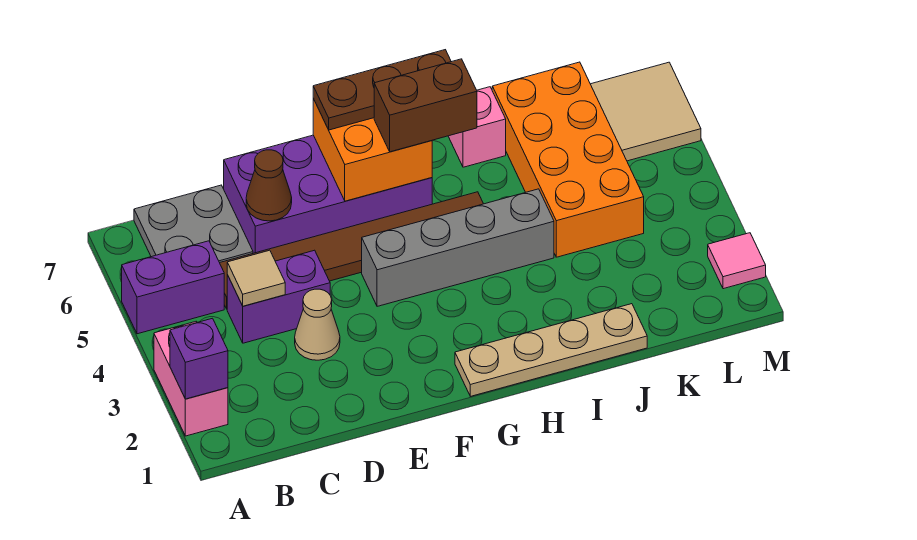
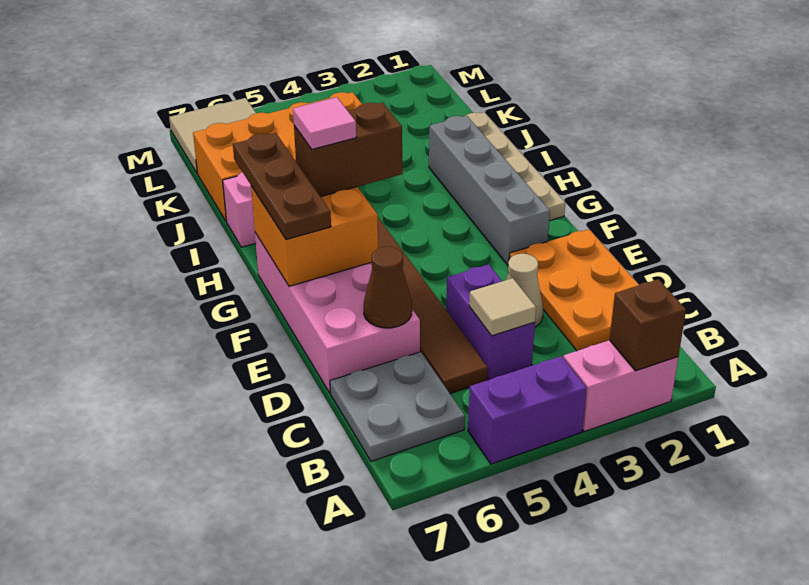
purple brick A2 level 2 -> brown brick A2 level 2
purple brick A5:B5 level 1 -> purple brick A4:A5 level 1
none -> orange plate C1:E2 level 1
purple brick D6:G7 level 1 -> pink brick D6:G7 level 1
grey brick F4:I4 level 1 -> grey brick F2:I2 level 1
brown brick G6:H6 level 3 -> brown brick G5:G6 level 3
pink tile M2 level 1 -> pink tile G6 level 4

